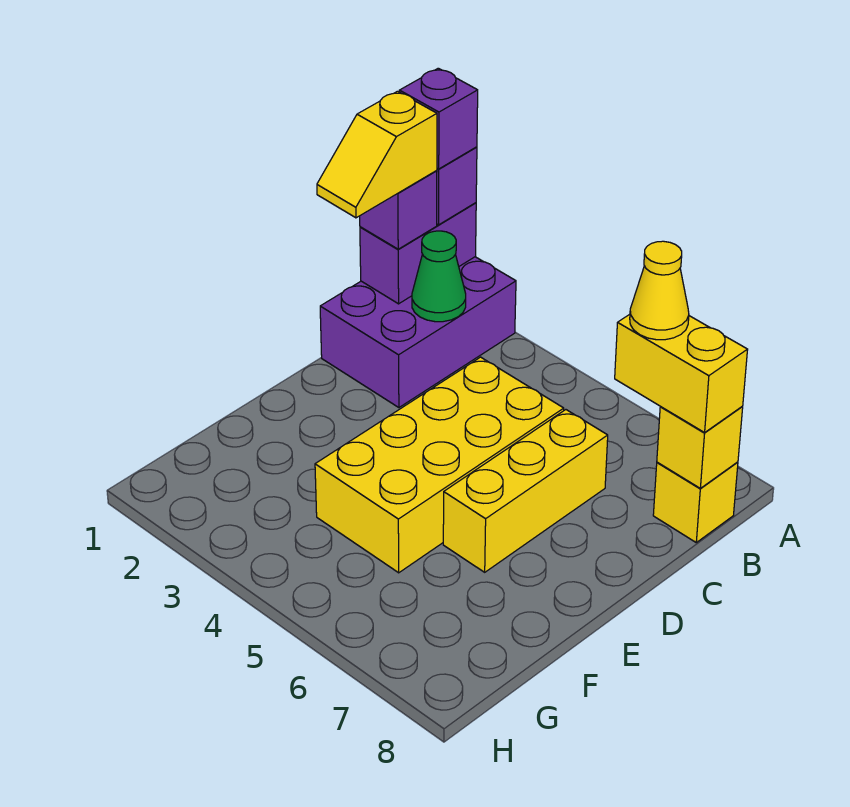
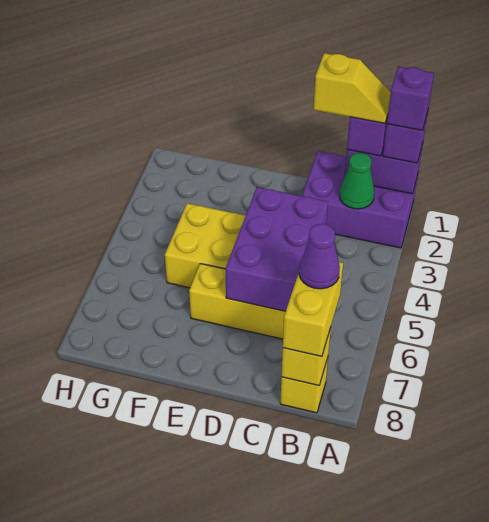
yellow slope B1:C1 level 4 top B -> yellow slope B1:C1 level 4 top C
yellow cone B7 level 4 -> purple cone B7 level 4
none -> purple brick C4:D6 level 2

